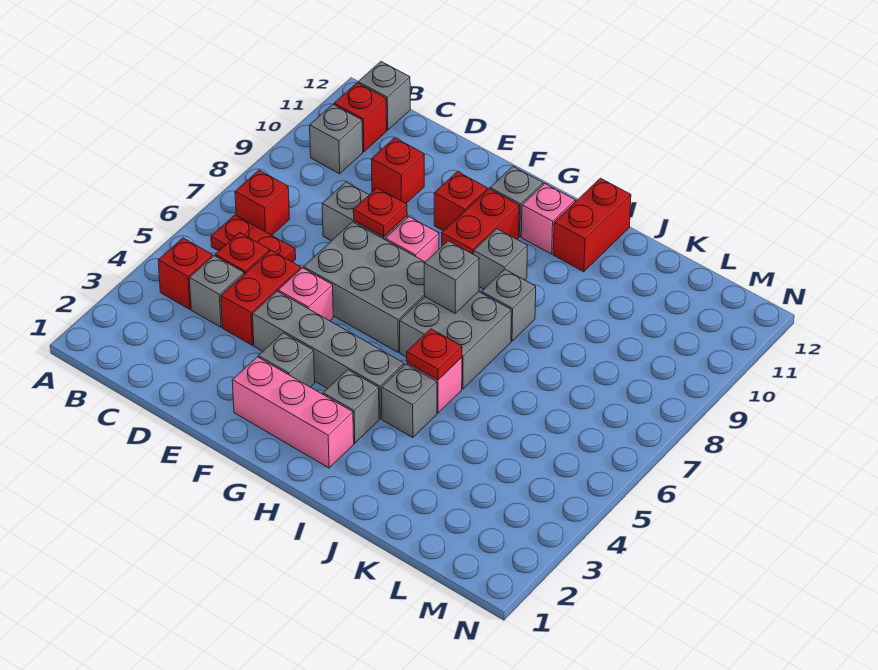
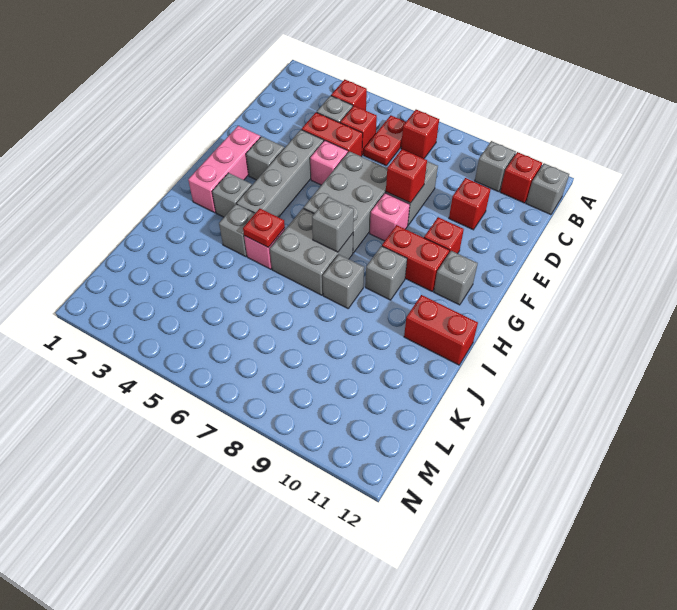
red plate E8 level 2 -> red brick E8 level 2
pink brick H11 level 1 -> none

